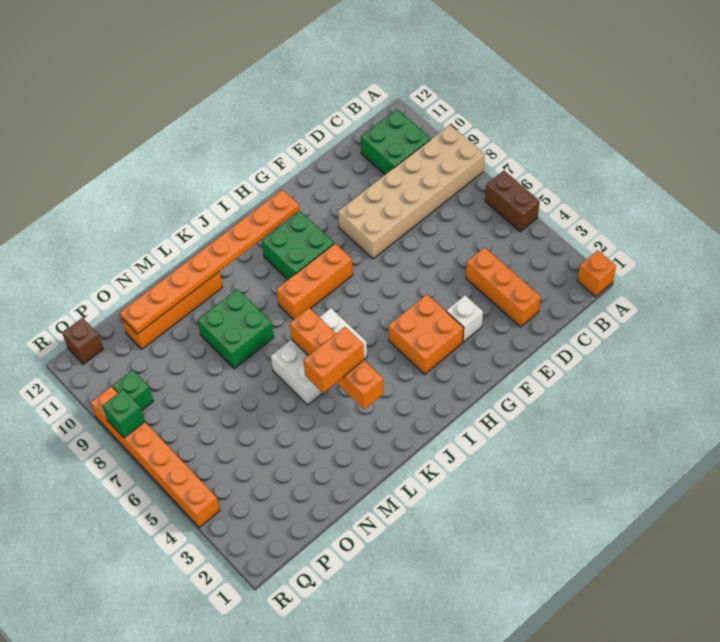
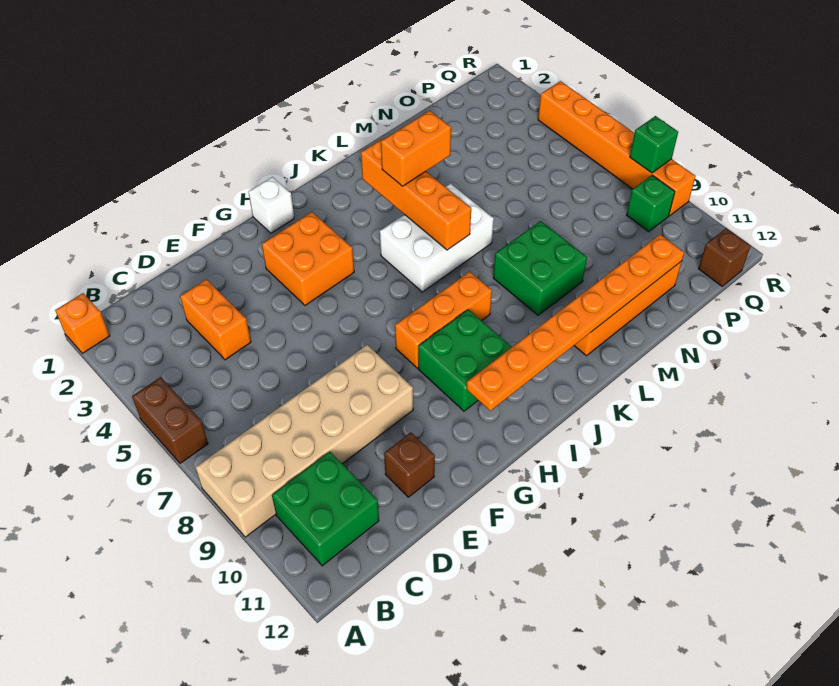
orange brick D2:D4 level 1 -> orange brick D3:D4 level 1
none -> brown brick E11 level 1
white brick F3 level 1 -> white brick H1 level 1

